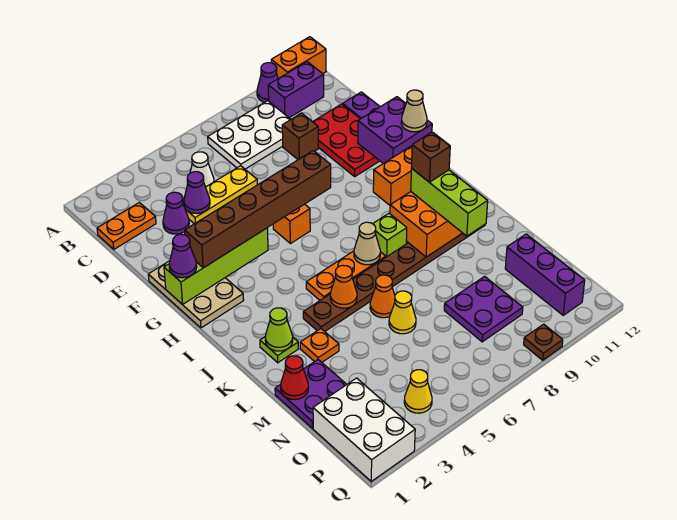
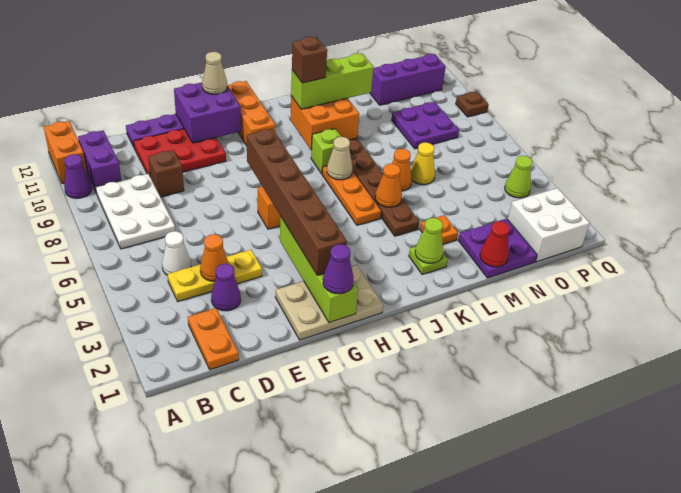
yellow plate D4:D6 level 1 -> yellow plate C4:E4 level 1
purple cone D4 level 2 -> orange cone D4 level 2
white brick O1:Q2 level 1 -> white brick O1:P2 level 1
yellow cone P4 level 1 -> lime cone P4 level 1

